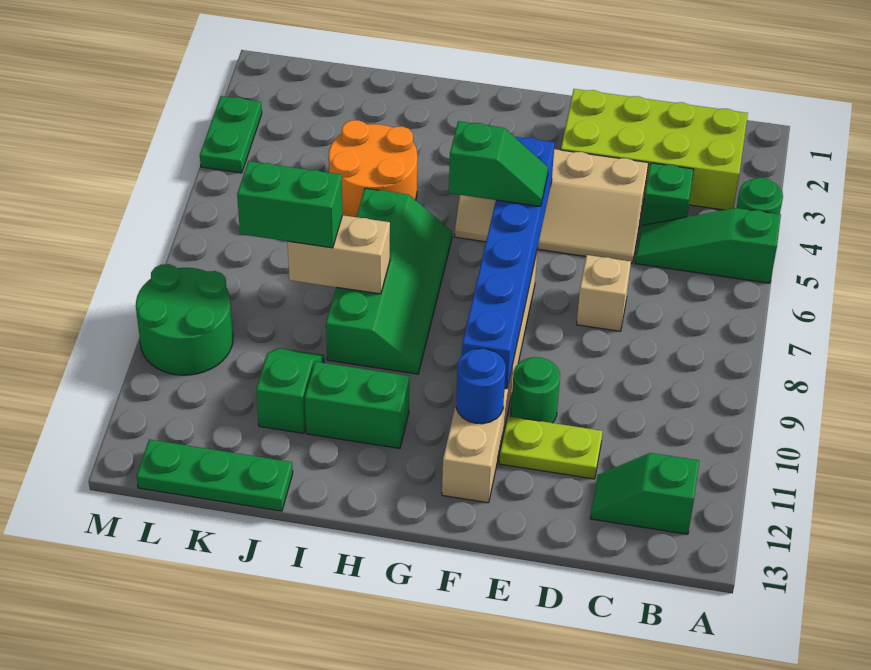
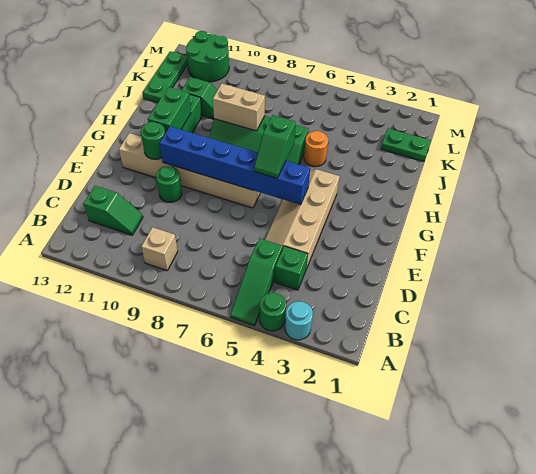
none -> cyan round brick A3 level 1
green slope A5:C5 level 1 top A -> green slope A5:C5 level 1 top C
lime brick B2:E3 level 1 -> none
green slope B12:C12 level 1 top B -> green slope C11:C12 level 1 top 12
tan brick D7 level 1 -> tan brick B9 level 1
lime plate D11:E11 level 1 -> none
blue round brick F11 level 2 -> green round brick F11 level 2
orange round brick I4:J5 level 1 -> orange round brick I5 level 1
tan brick I8:J8 level 2 -> tan brick I8:I9 level 2
green brick J8:K8 level 3 -> green brick G11:H11 level 2
green round brick L9:M10 level 1 -> green round brick L11:M12 level 1
green plate M3:M4 level 1 -> green plate K1:K2 level 1

